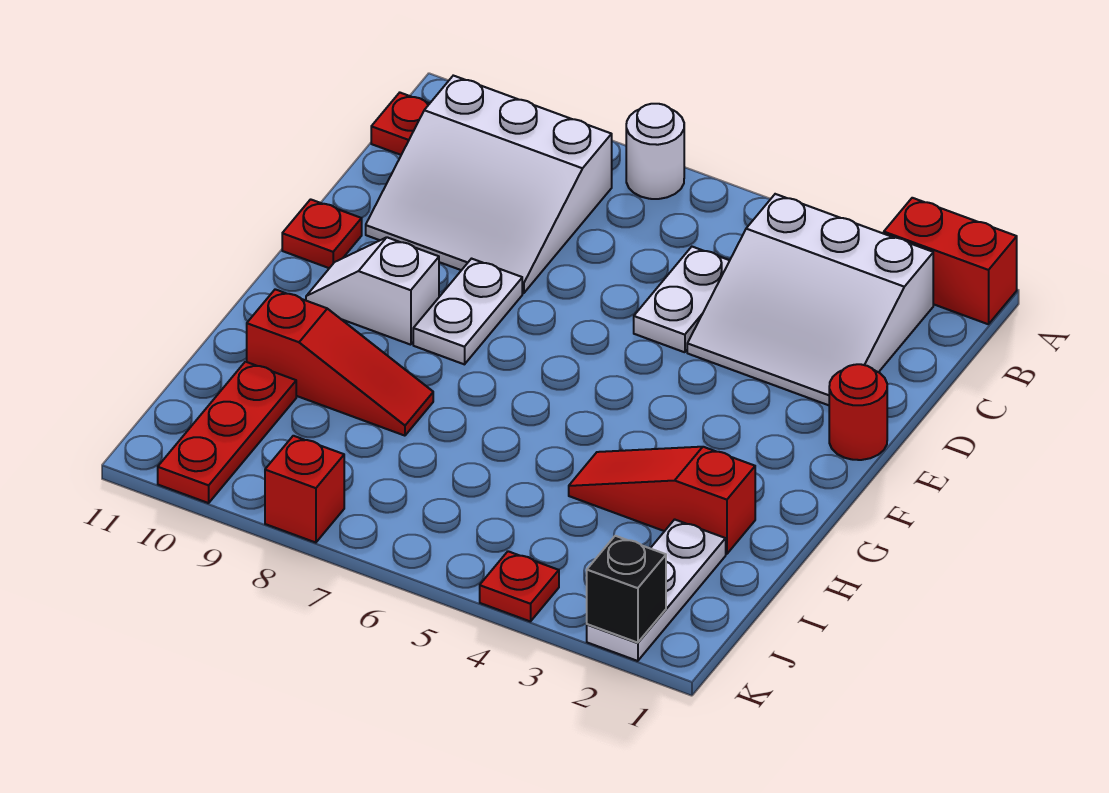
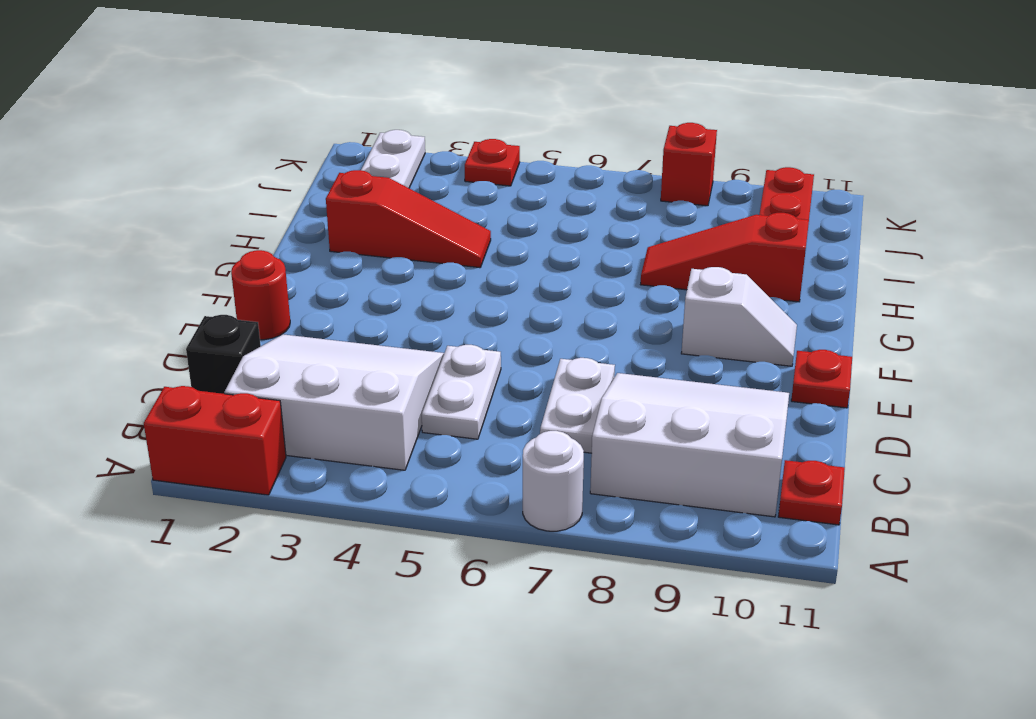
white plate E8:F8 level 1 -> white plate C7:D7 level 1
black brick K2 level 2 -> black brick C1 level 1

